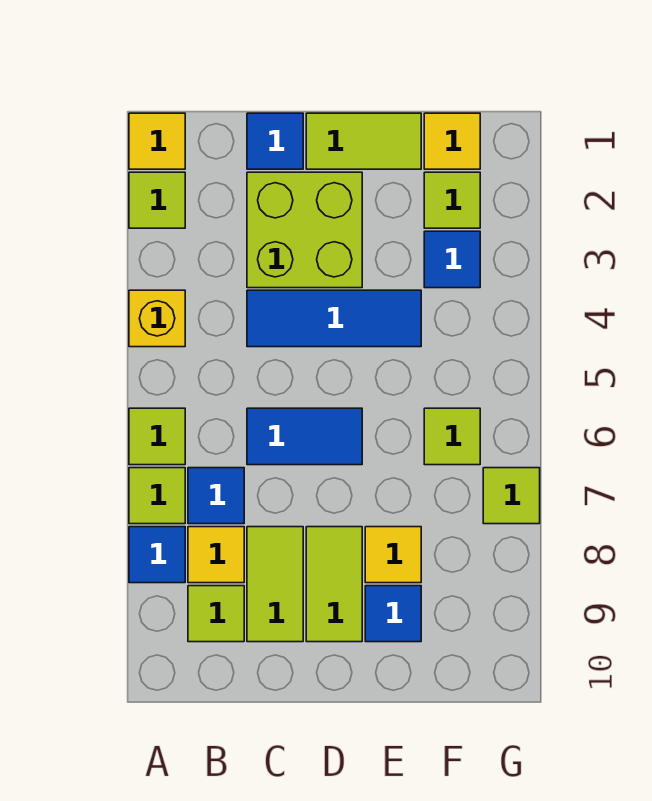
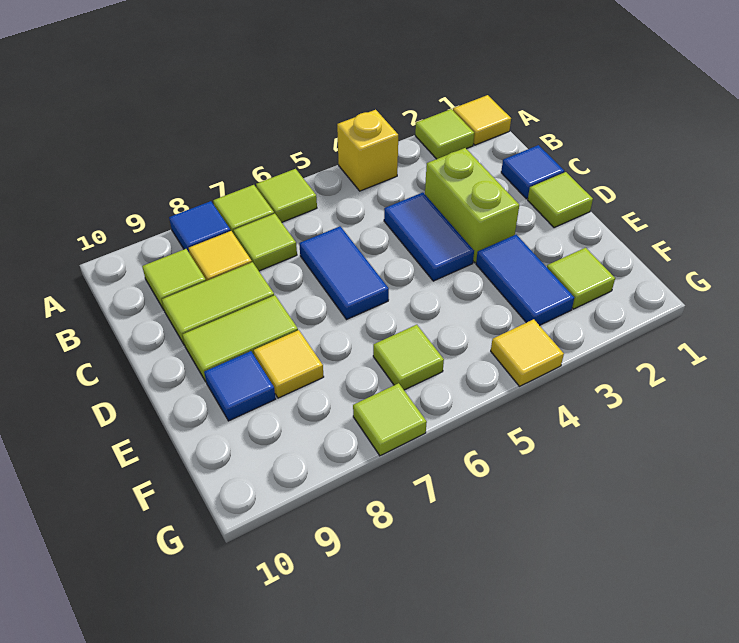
blue tile B7 level 1 -> lime tile B7 level 1
lime brick C2:D3 level 1 -> lime brick C3:D3 level 1
blue tile C4:E4 level 1 -> blue tile C4:D4 level 1
lime tile D1:E1 level 1 -> lime tile D1 level 1
yellow tile F1 level 1 -> yellow tile G4 level 1
blue tile F3 level 1 -> blue tile E3:F3 level 1

